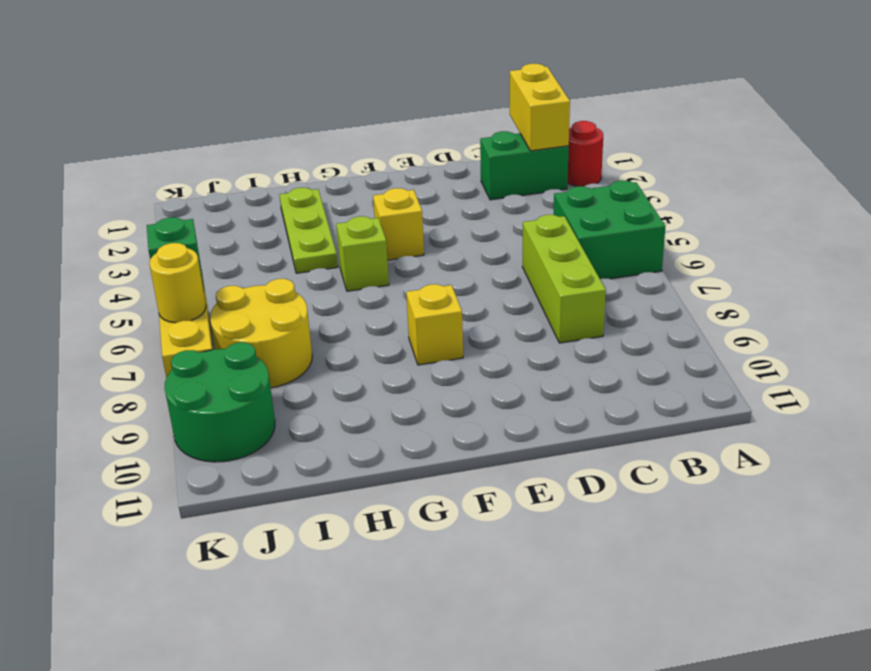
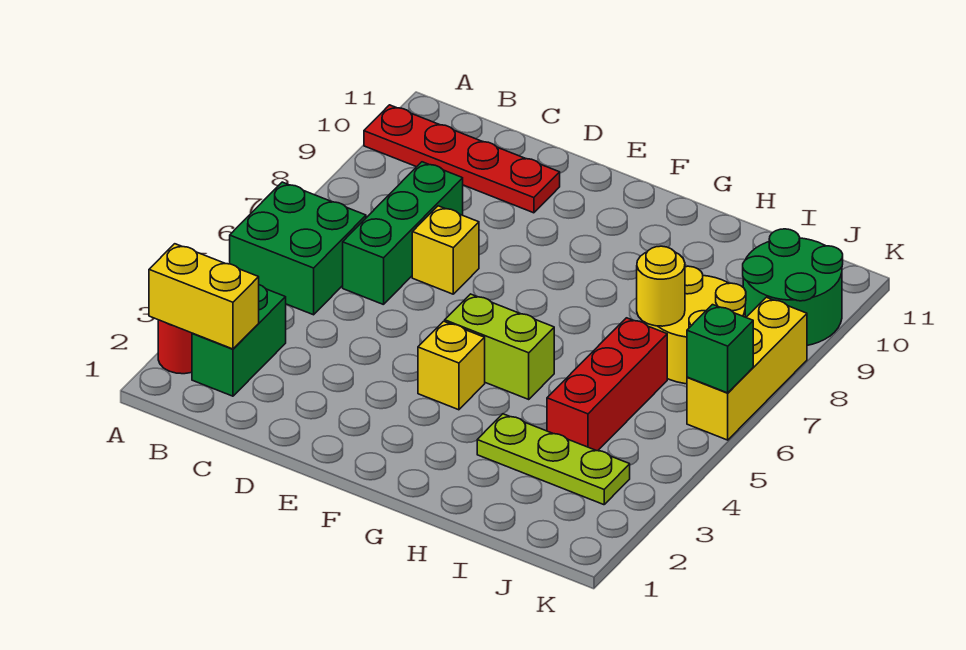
none -> red plate A10:D10 level 1
yellow brick B1:B2 level 2 -> yellow brick A2:B2 level 2
green brick B2:C2 level 1 -> green brick B2:B3 level 1
lime brick C6:C8 level 1 -> green brick C6:C8 level 1
yellow brick F8 level 1 -> yellow brick D7 level 1
lime brick G5 level 1 -> lime brick F5:G5 level 1
lime plate H2:H4 level 1 -> lime plate H3:J3 level 1
none -> red brick I4:I6 level 1
yellow round brick K7 level 2 -> yellow round brick I7 level 2

